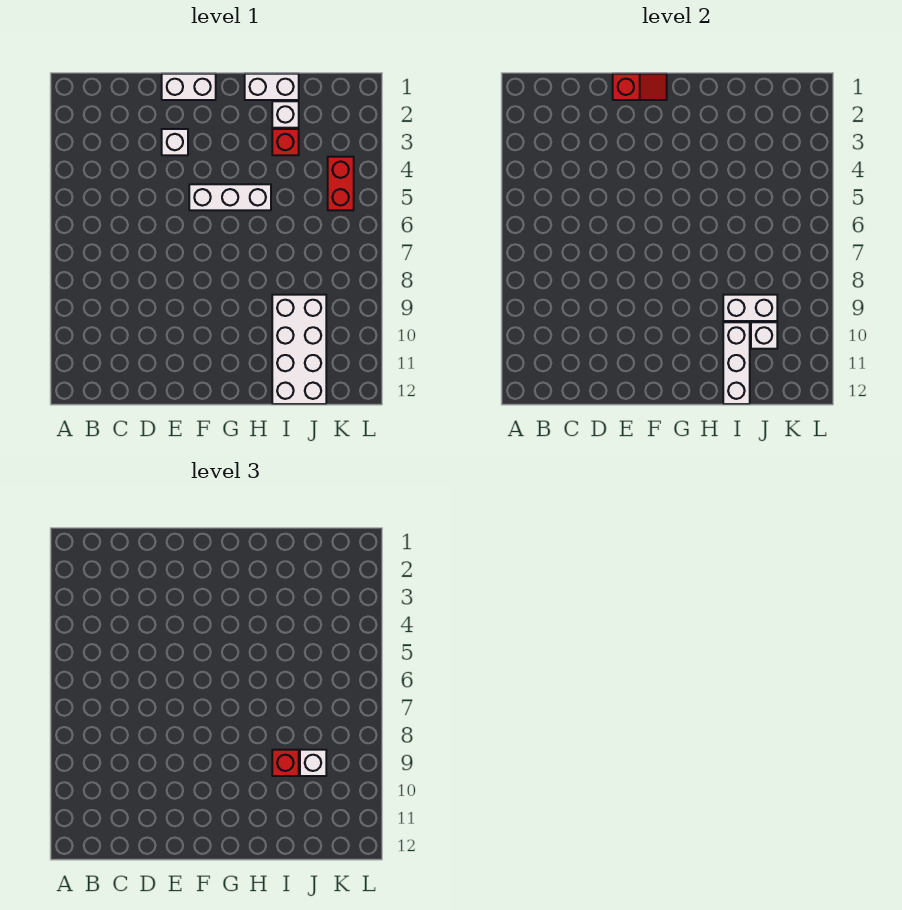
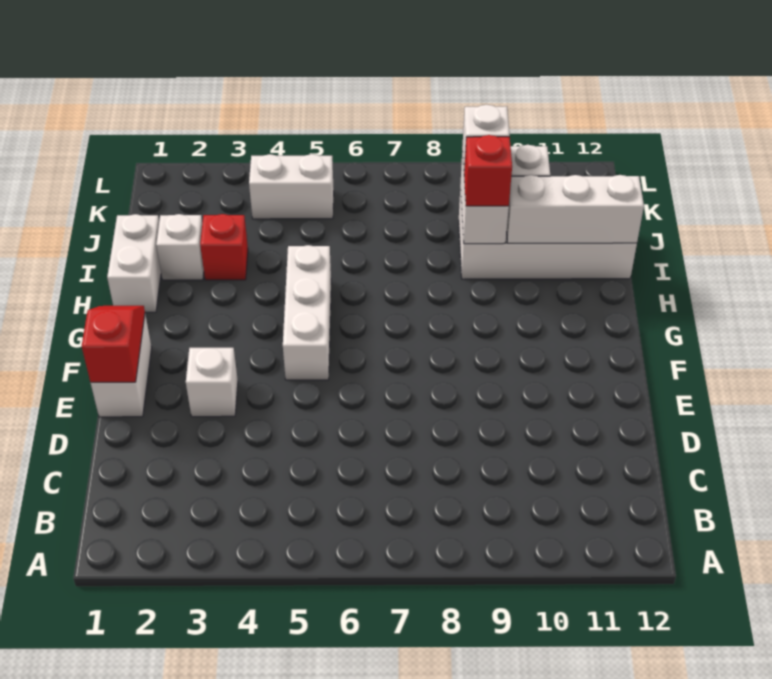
red brick K4:K5 level 1 -> white brick K4:K5 level 1

